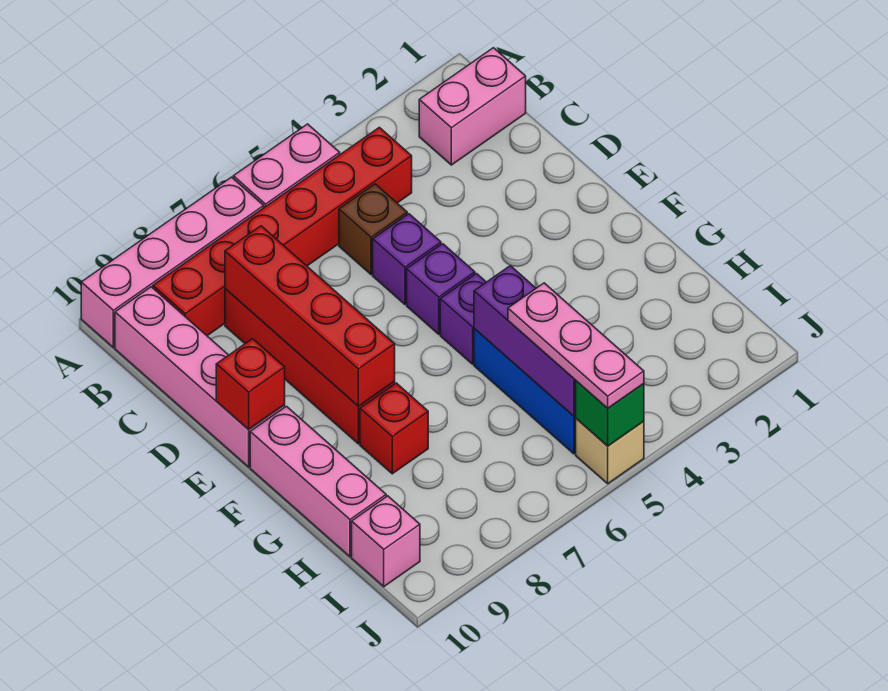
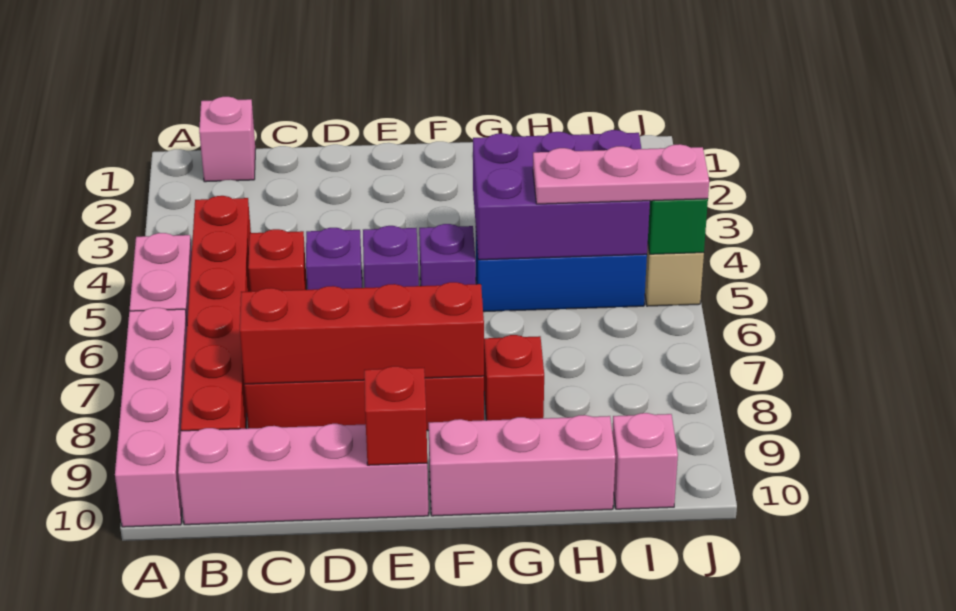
pink brick B1:B2 level 1 -> pink brick B1 level 1
brown brick C5 level 1 -> red brick C5 level 1
purple brick G5:I5 level 2 -> purple brick G4:I5 level 2

